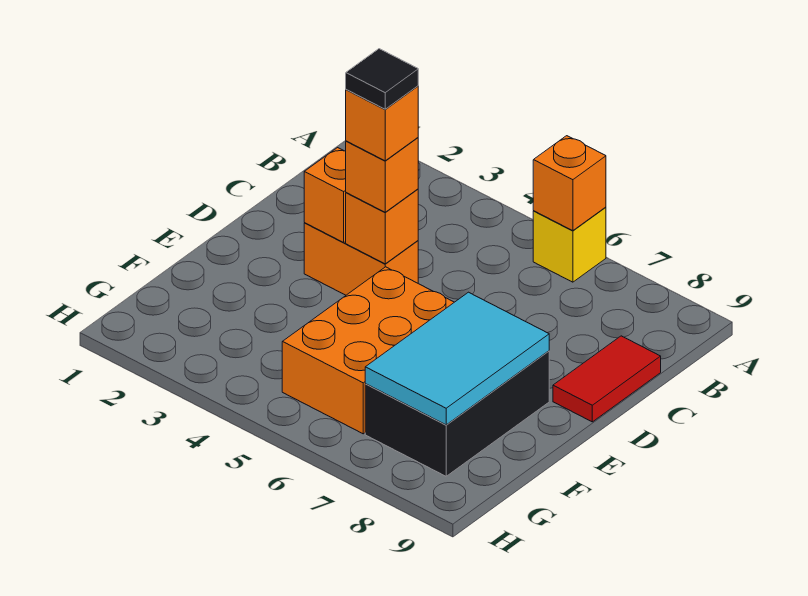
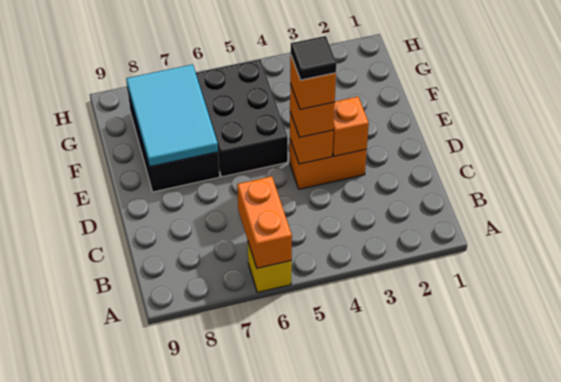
orange brick A6 level 2 -> orange brick A6:B6 level 2
red tile C9:D9 level 1 -> none
orange brick E5:G6 level 1 -> black brick E5:G6 level 1

